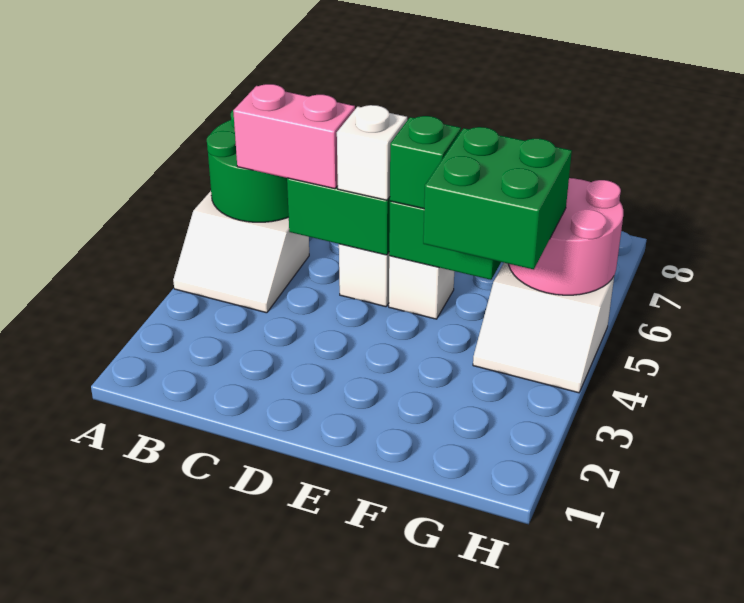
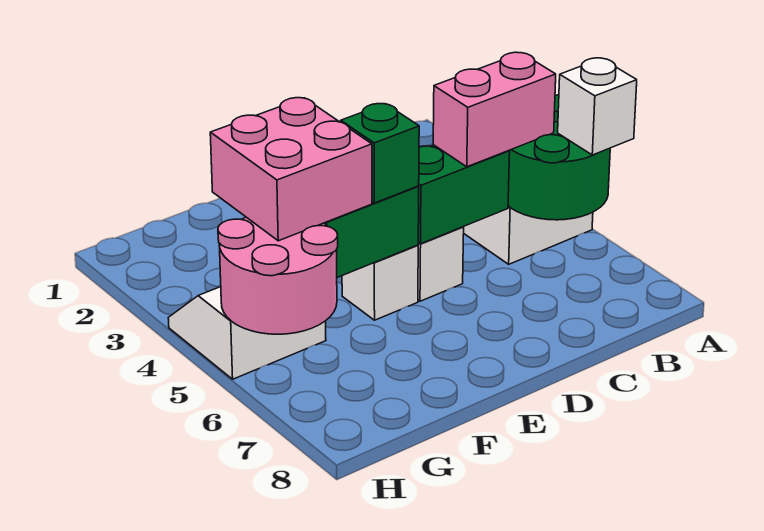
white brick D5 level 3 -> white brick A6 level 3
green brick F4:G5 level 3 -> pink brick F4:G5 level 3

